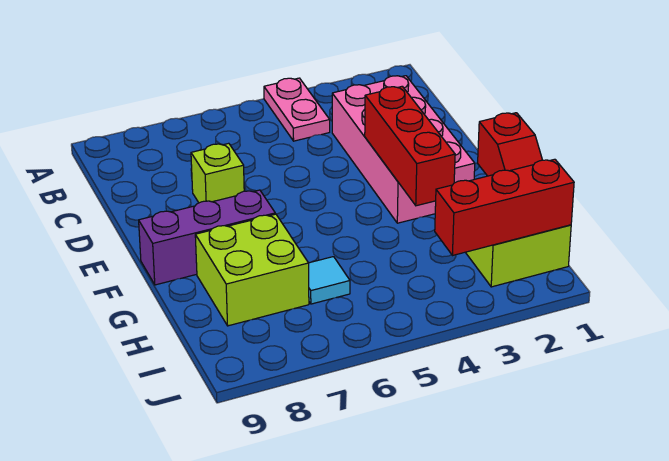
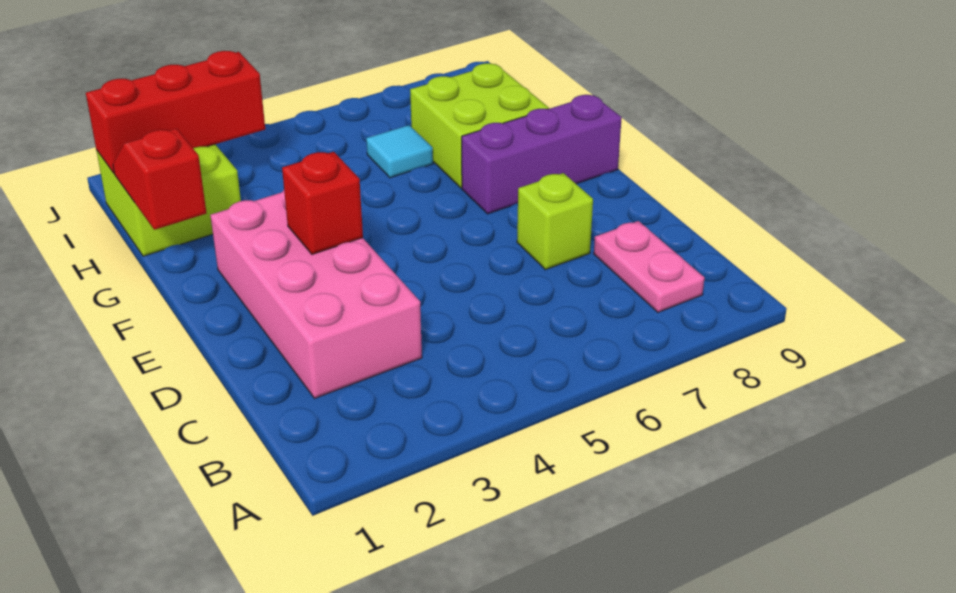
pink plate A4:B4 level 1 -> pink plate B8:C8 level 1
red brick E3:G3 level 2 -> red brick E3 level 2

